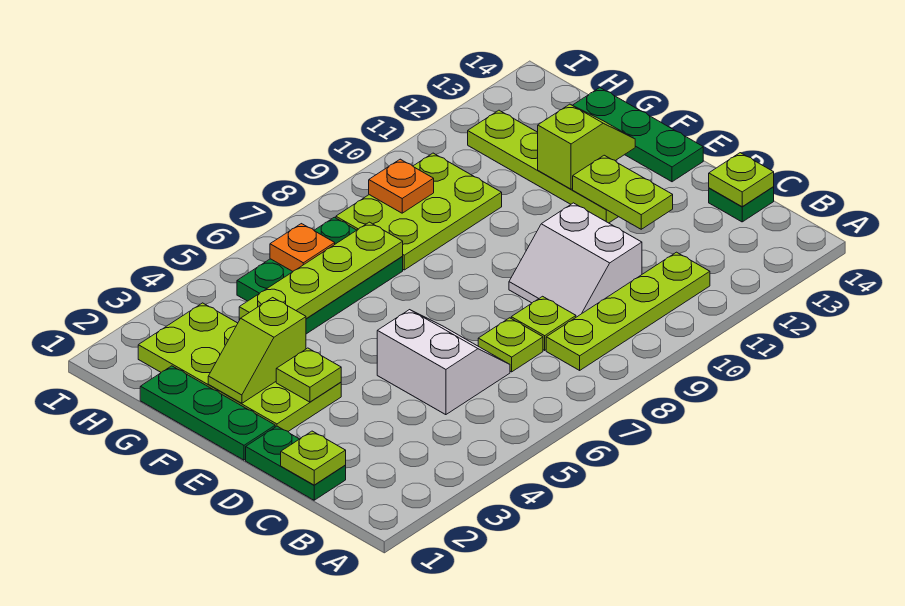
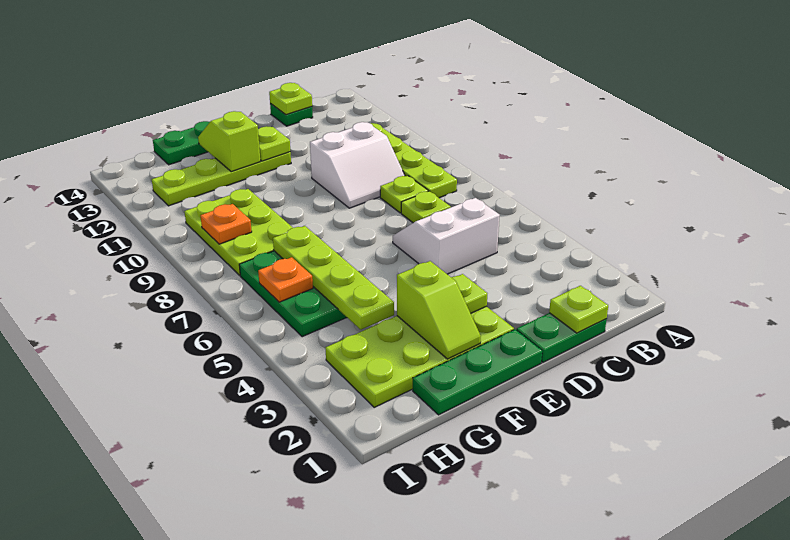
lime plate D12:E12 level 2 -> lime plate E12 level 2

